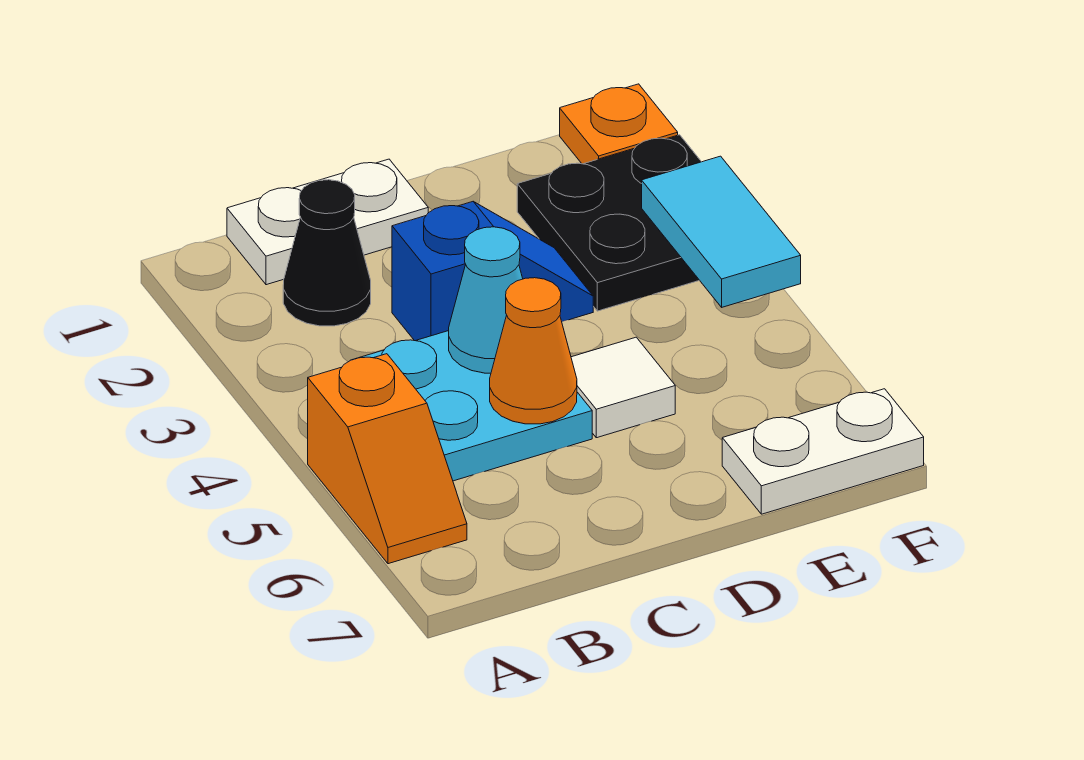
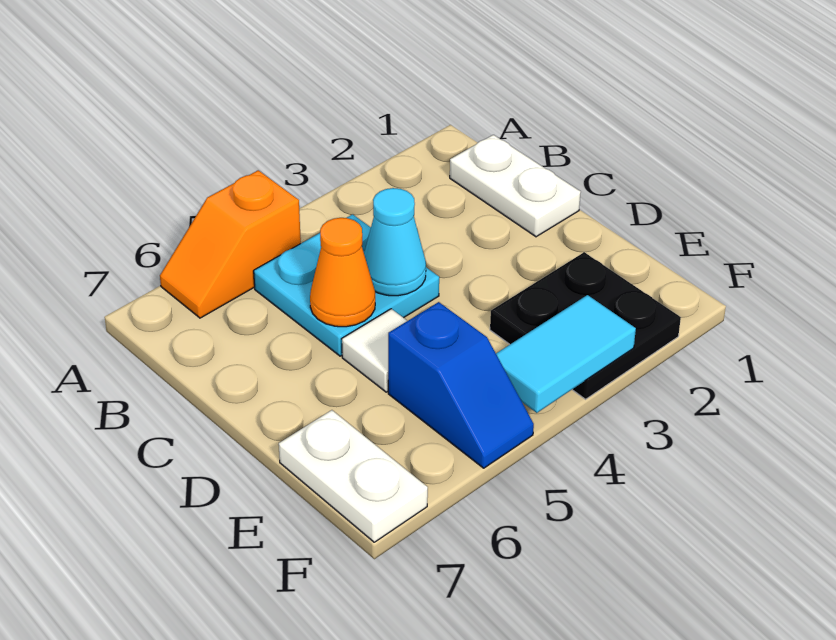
black cone B2 level 1 -> none
blue slope C3:D3 level 1 top C -> blue slope E5:F5 level 1 top E
orange plate F1 level 1 -> none

